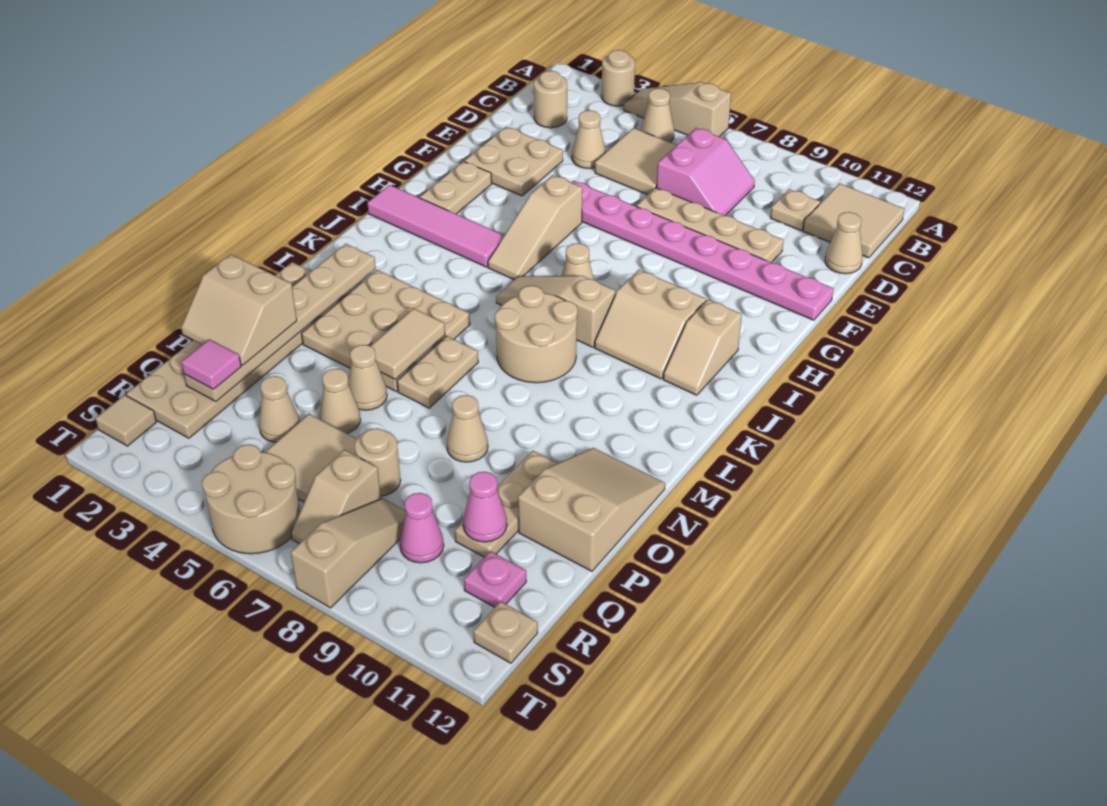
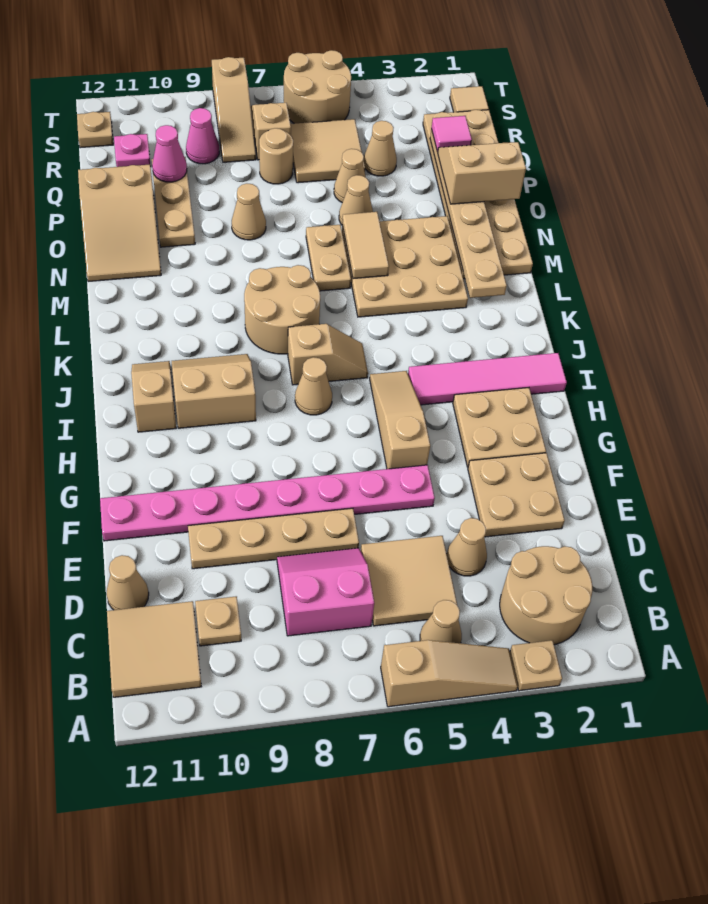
tan round brick A3 level 1 -> tan plate A3 level 1
tan round brick C2 level 1 -> tan round brick B2:C3 level 1
pink slope C7:D8 level 1 top 7 -> pink slope C7:D8 level 1 top C
tan plate G2:H2 level 1 -> tan plate G2:H3 level 1
tan slope J6:J8 level 1 top 8 -> tan slope J6:J7 level 1 top 7

